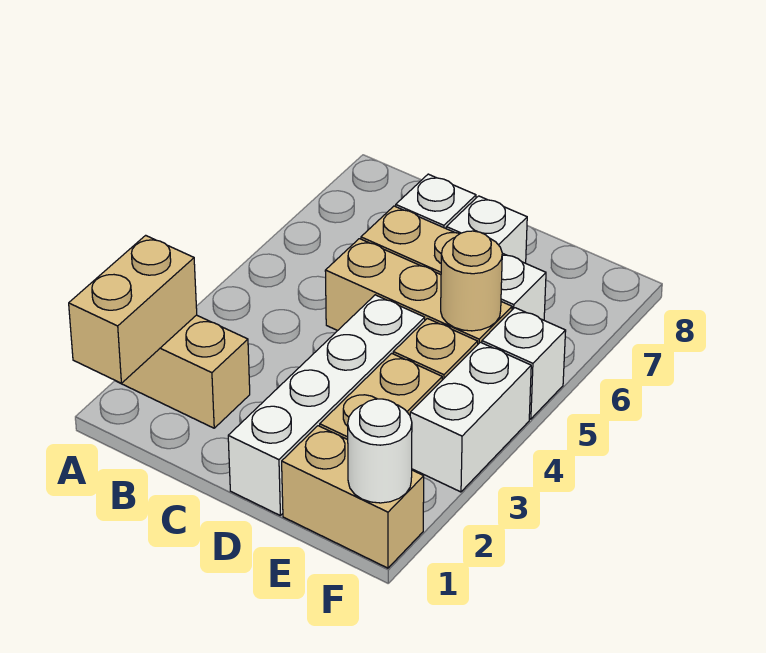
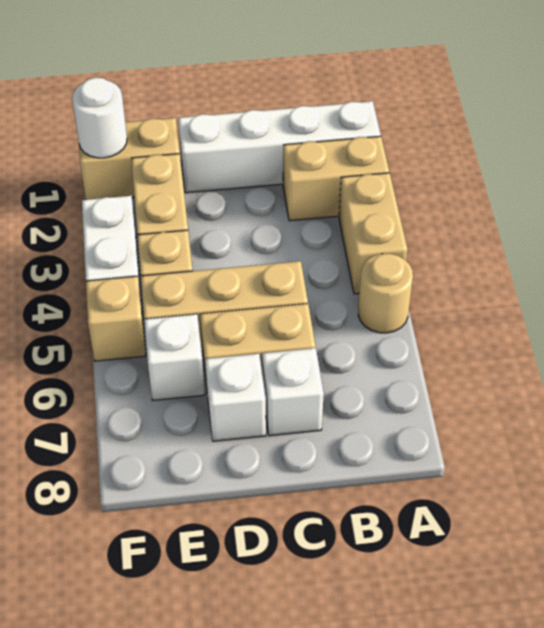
tan brick A1:A2 level 2 -> tan brick A3:A4 level 1
white brick D1:D4 level 1 -> white brick A1:D1 level 1
tan round brick E5 level 2 -> tan round brick A5 level 1
white brick F5 level 1 -> tan brick F5 level 1

